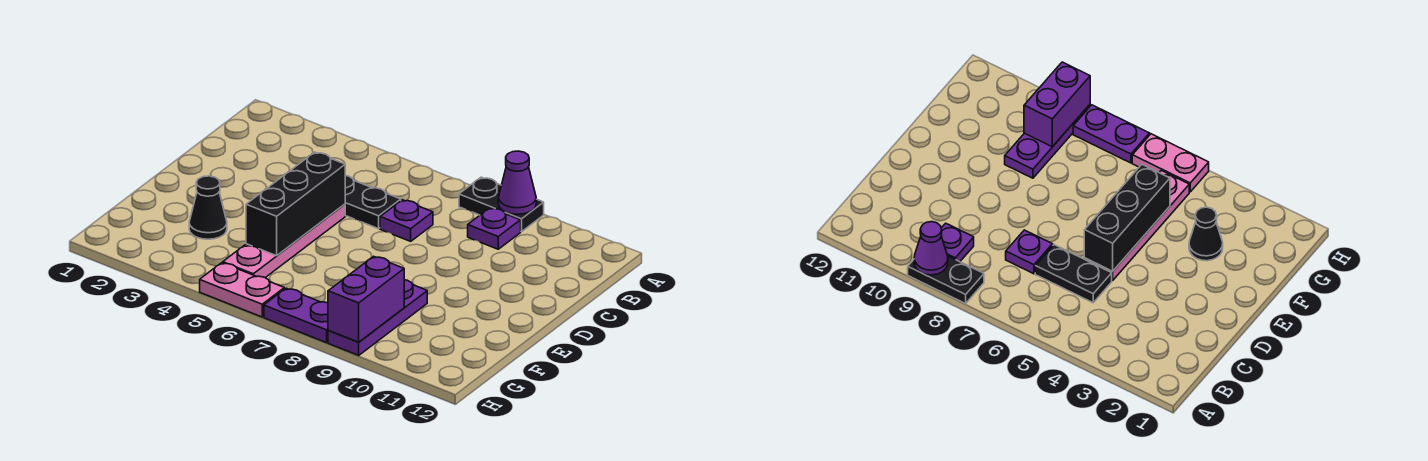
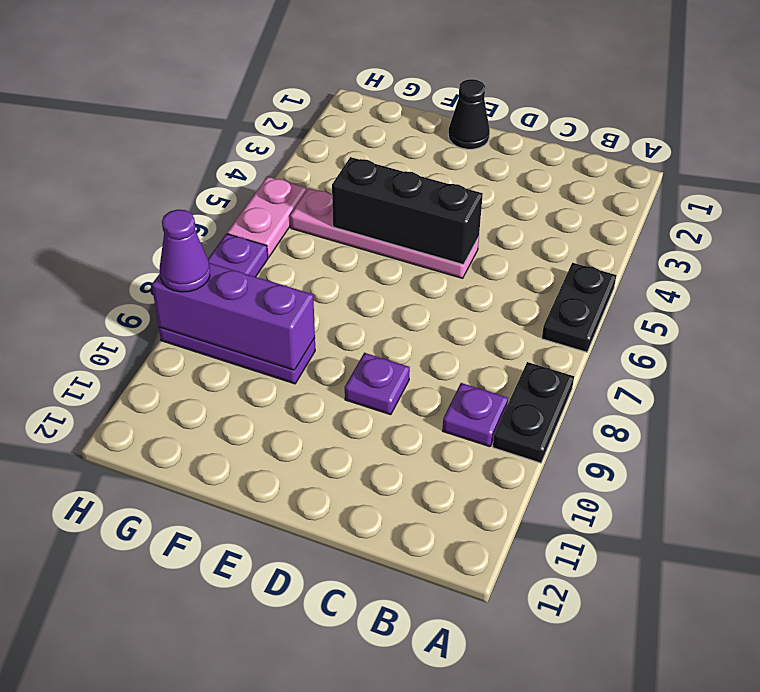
purple cone A9 level 2 -> purple cone H9 level 3
black plate C5:C6 level 1 -> black plate A5:A6 level 1
purple plate C7 level 1 -> purple plate D9 level 1
black cone F3 level 1 -> black cone E1 level 1
purple brick G9:H9 level 2 -> purple brick F9:H9 level 2

